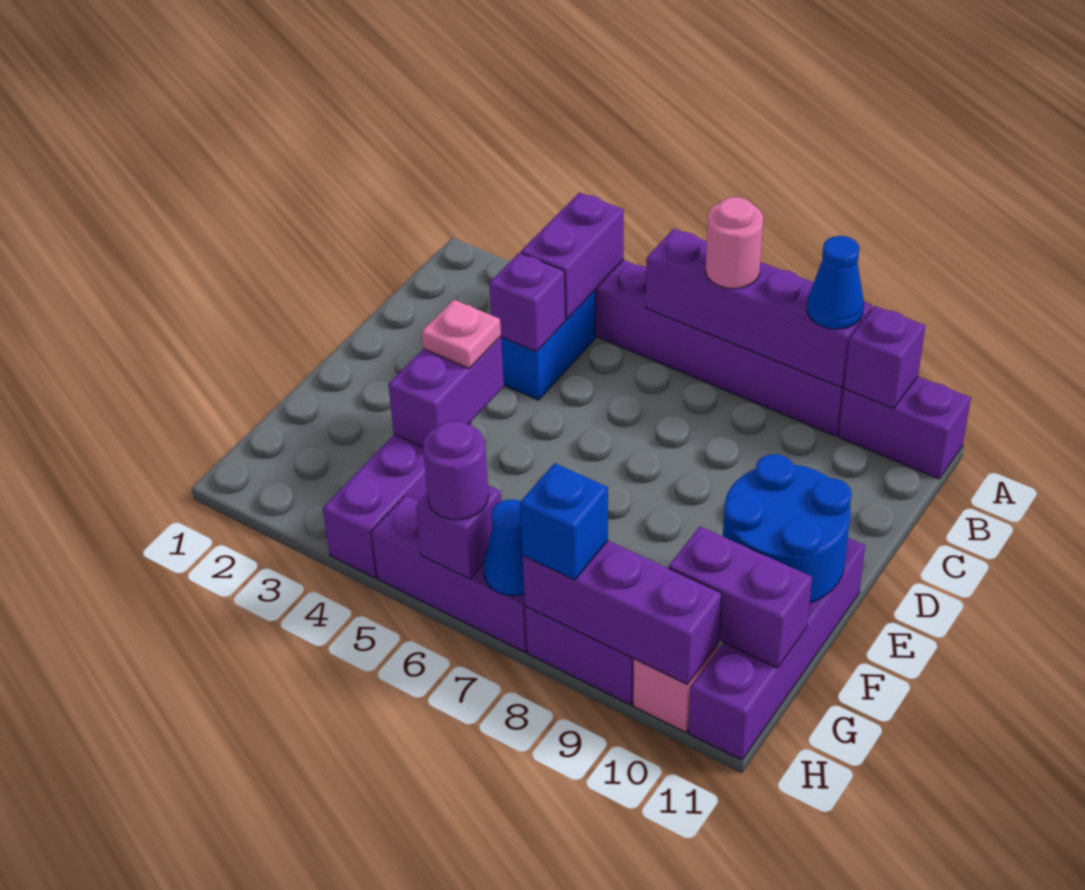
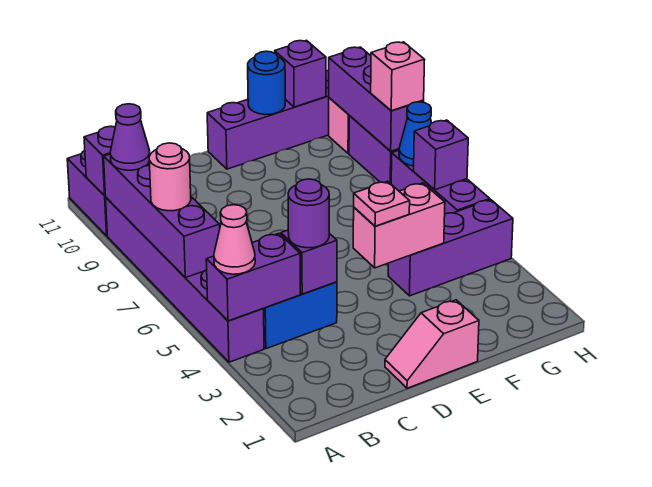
none -> pink cone A4 level 3
blue cone A9 level 3 -> purple cone A9 level 3
none -> pink slope D1:E1 level 1 top E
purple brick E4:F4 level 2 -> pink brick E4:F4 level 2
blue round brick E10:F11 level 2 -> blue round brick F11 level 2
purple brick G10:G11 level 2 -> purple brick G11 level 2
purple round brick H6 level 3 -> purple round brick C4 level 3
blue brick H8 level 3 -> pink brick H8 level 3

